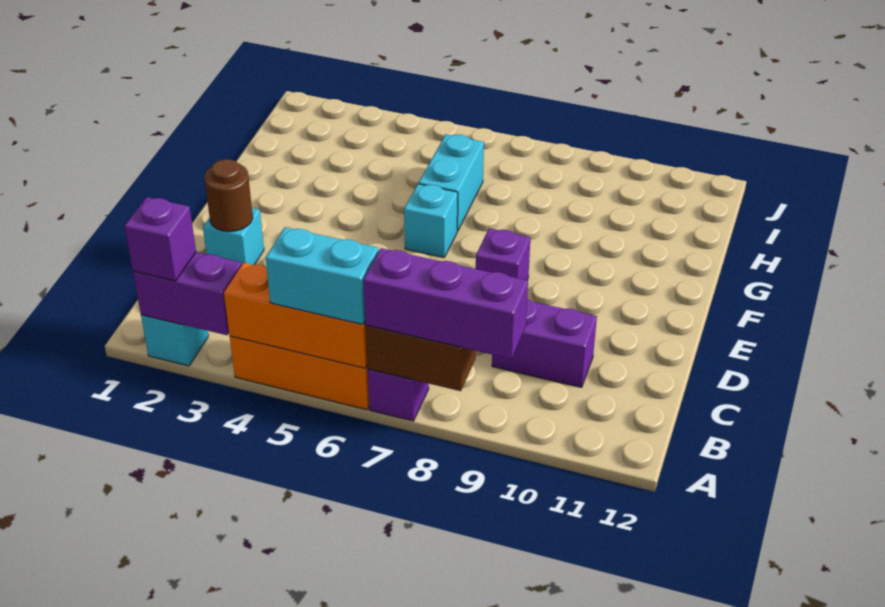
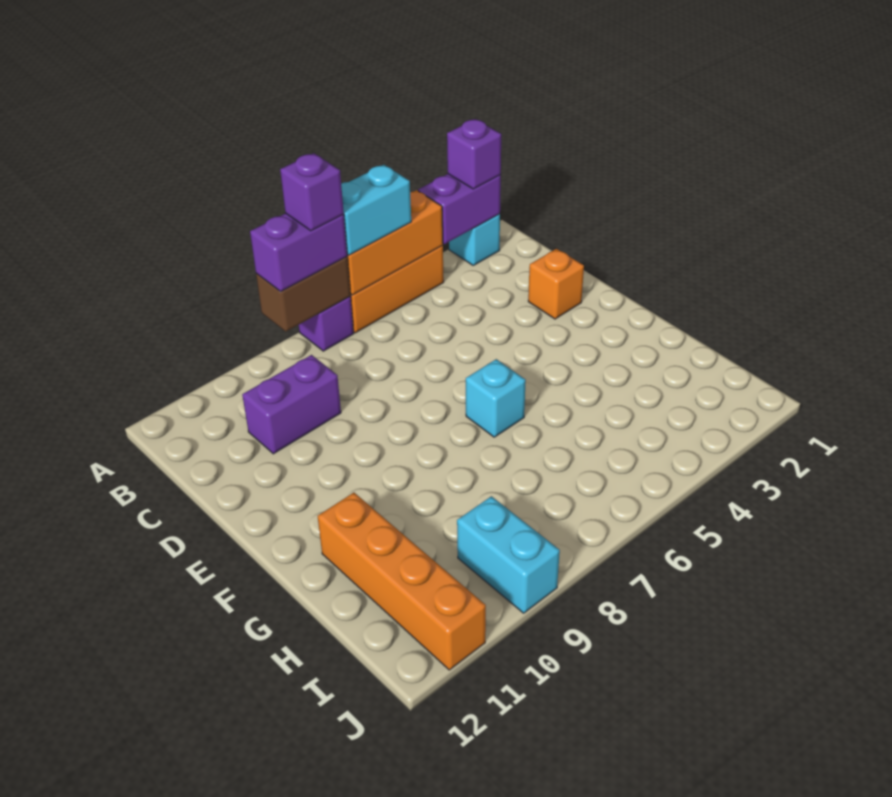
purple brick A7:A9 level 3 -> purple brick A7:A8 level 3
cyan brick D2 level 1 -> orange brick D2 level 1
brown round brick D2 level 2 -> none
purple brick E8 level 1 -> purple brick A7 level 4
cyan brick G6:H6 level 1 -> cyan brick I9:J9 level 1
none -> orange brick G11:J11 level 1

